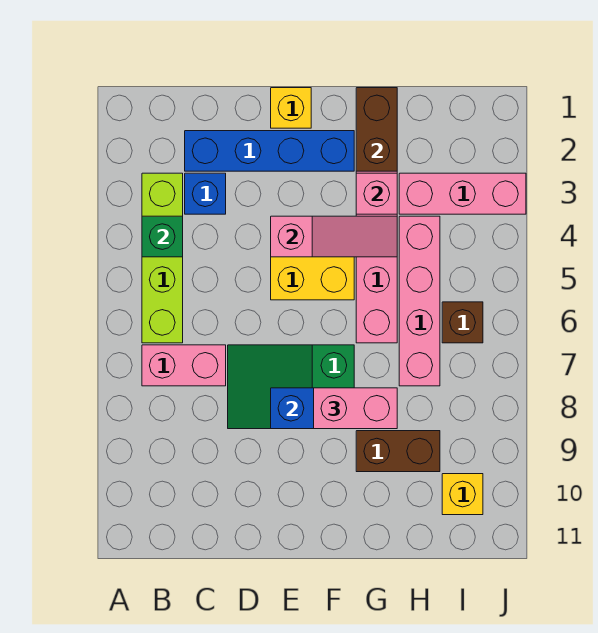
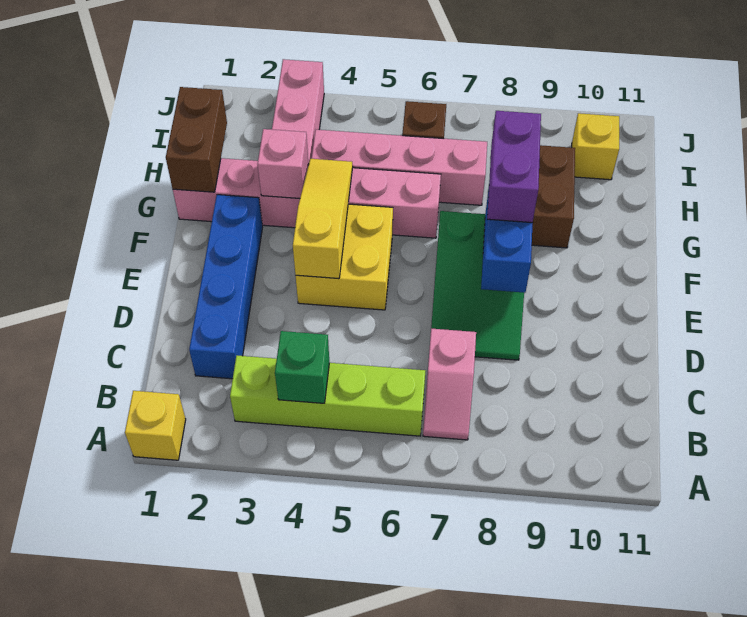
pink brick B7:C7 level 1 -> pink slope B7:C7 level 1 top C
blue brick C3 level 1 -> none
yellow brick E1 level 1 -> yellow brick A1 level 1
pink slope E4:G4 level 2 top E -> yellow slope E4:G4 level 2 top E
pink brick F8:G8 level 3 -> purple brick F8:G8 level 3
brown brick G1:G2 level 2 -> brown brick G1:H1 level 2

